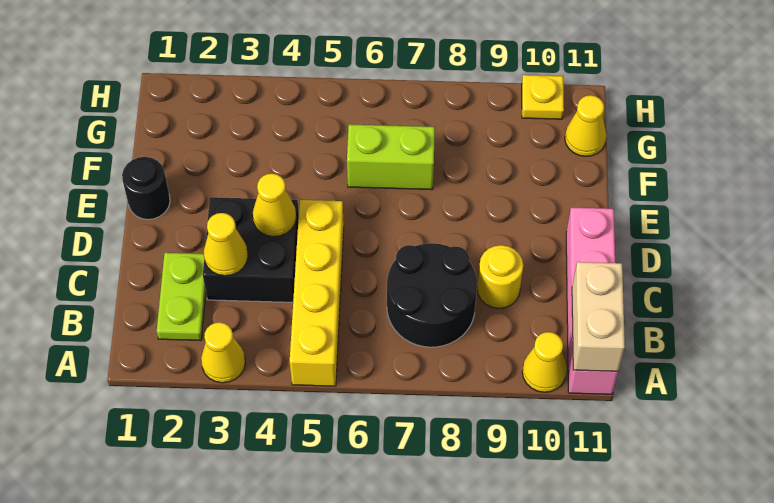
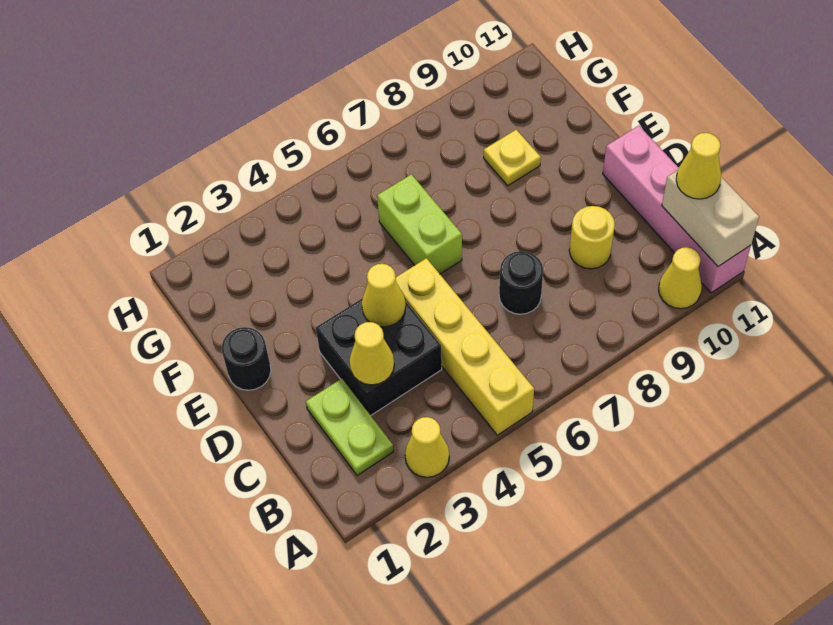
black round brick B7:C8 level 1 -> black round brick C7 level 1
lime brick F6:F7 level 1 -> lime brick E6:F6 level 1
yellow cone G11 level 1 -> yellow cone B11 level 3
yellow plate H10 level 1 -> yellow plate F9 level 1

